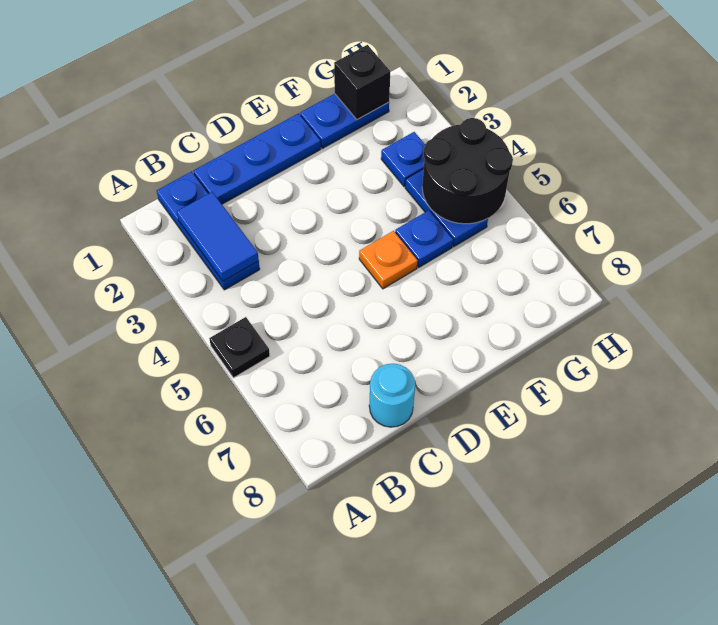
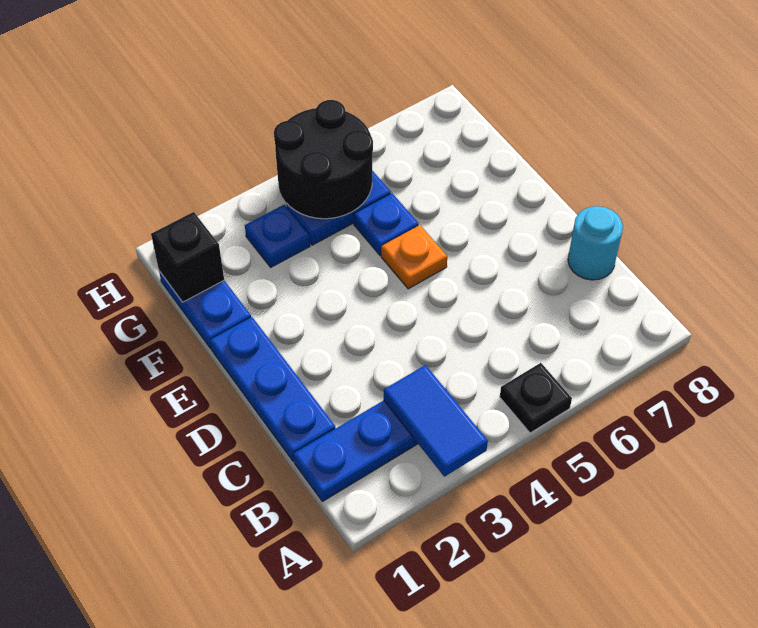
blue tile B2:B3 level 2 -> blue tile A3:B3 level 2

